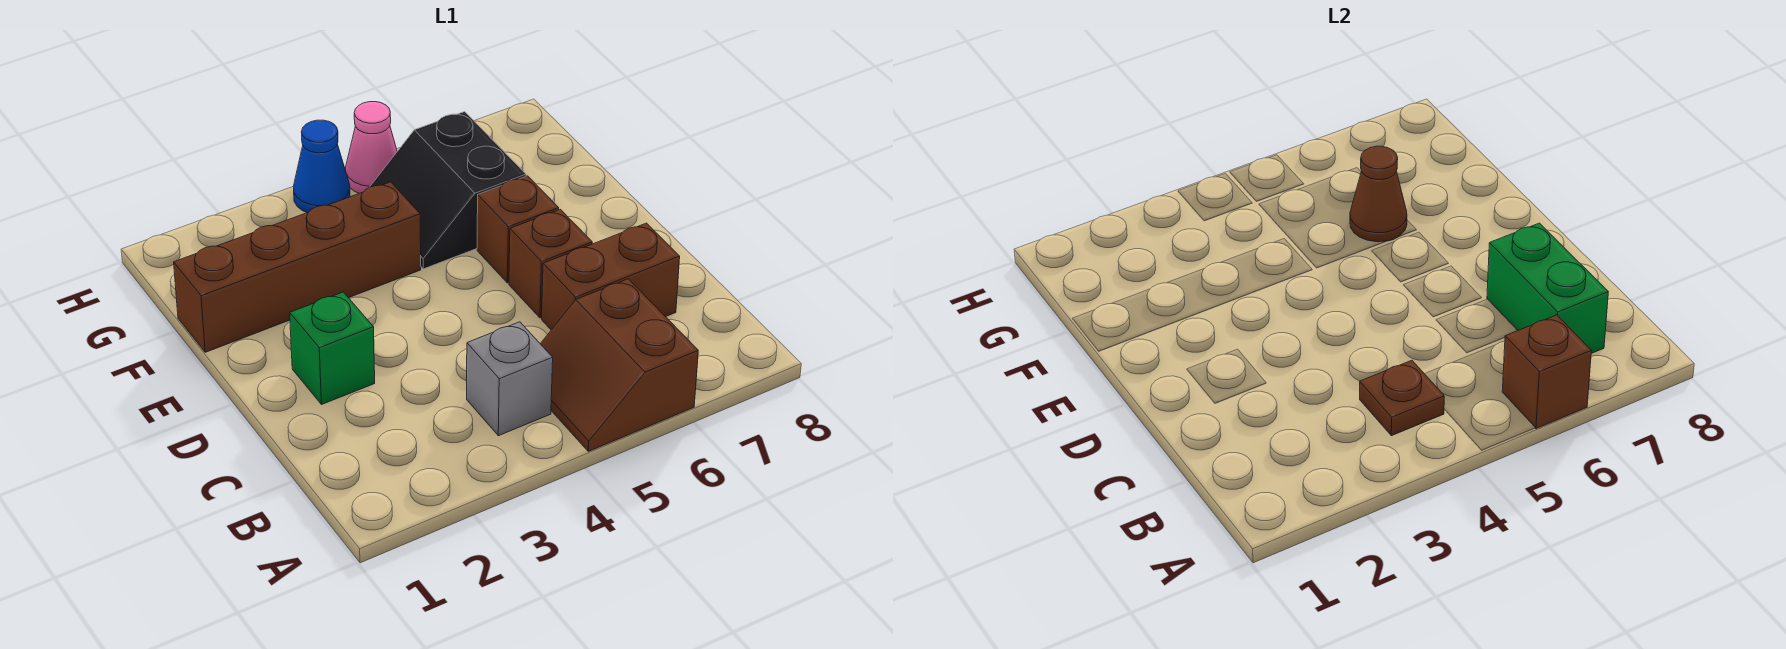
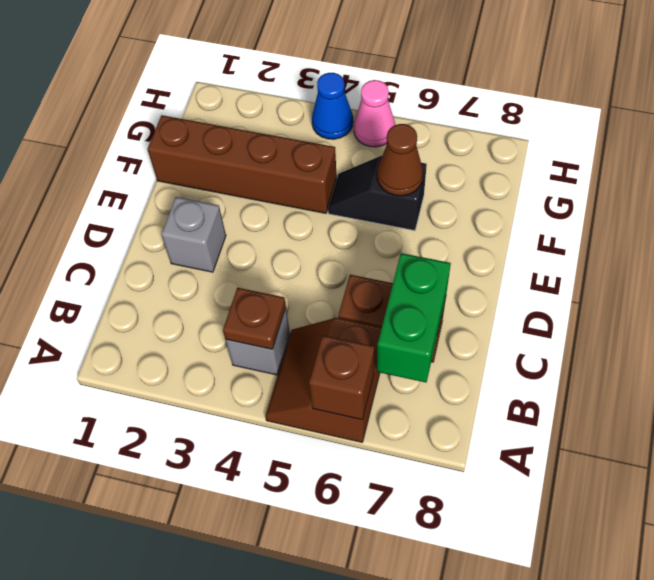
green brick D2 level 1 -> grey brick D2 level 1
brown brick D6 level 1 -> none
brown brick E6 level 1 -> none
black slope F5:G6 level 1 top 6 -> black slope F5:F6 level 1 top 6

